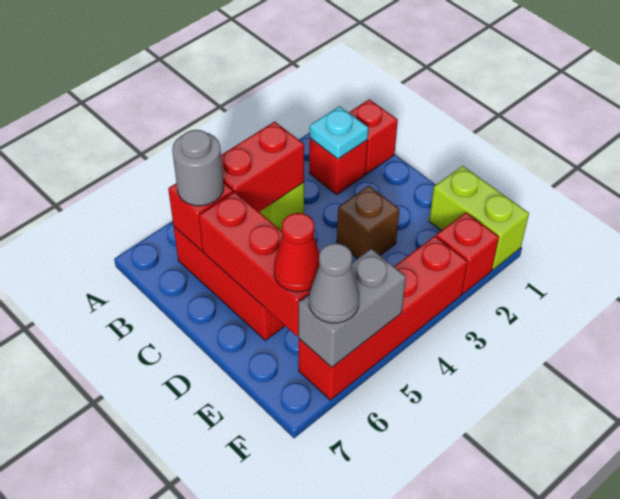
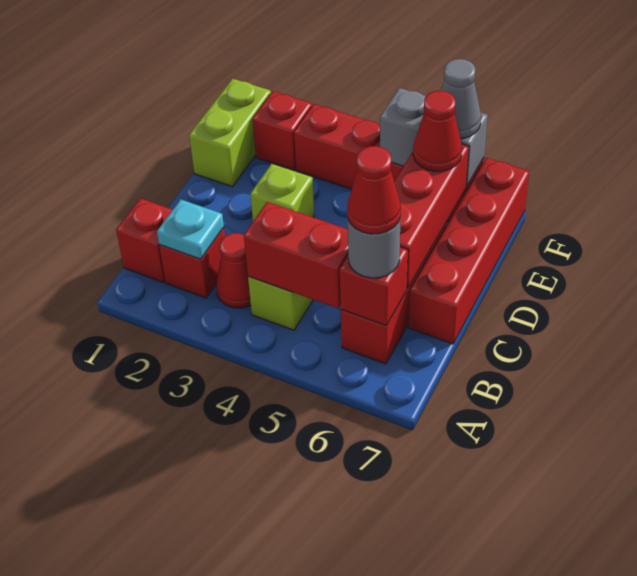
none -> red cone B3 level 1
none -> red cone B6 level 4
none -> red brick C7:F7 level 1
brown brick D3 level 1 -> lime brick D3 level 1

